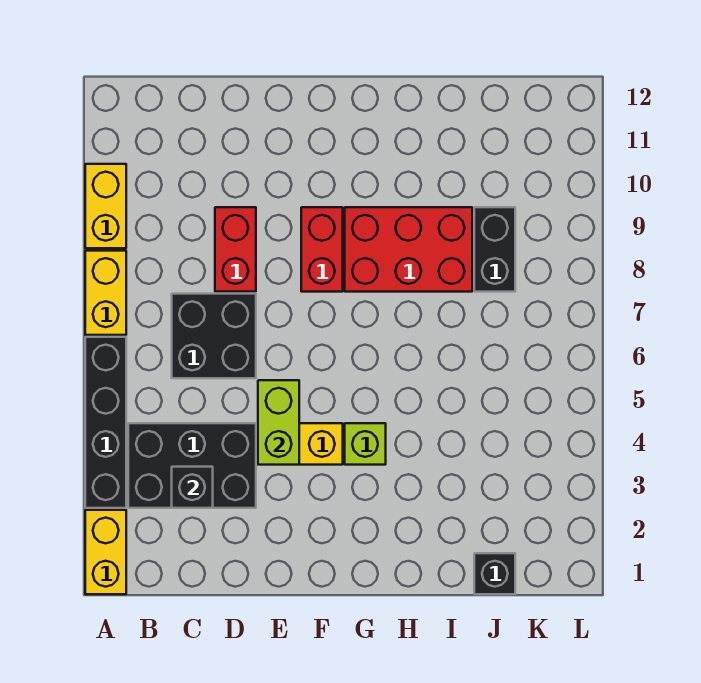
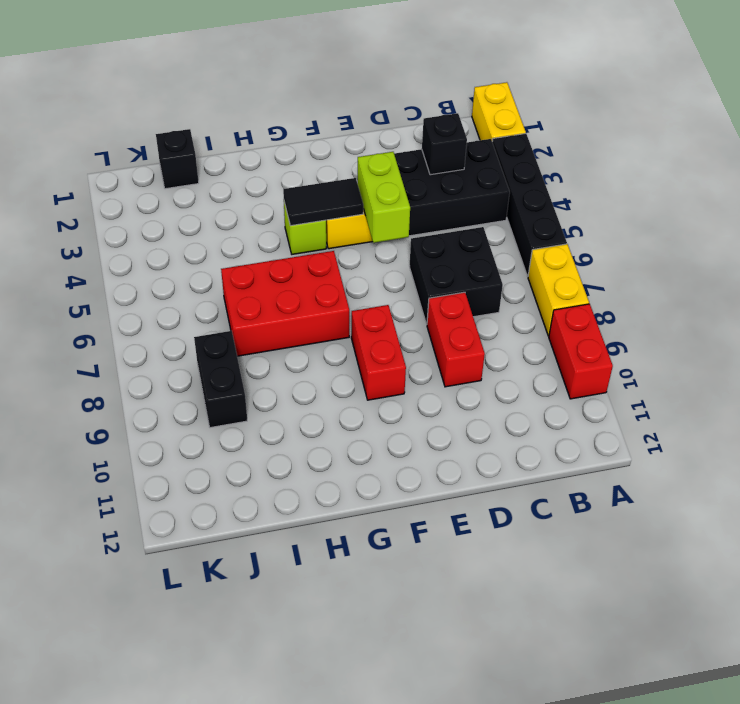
yellow brick A9:A10 level 1 -> red brick A9:A10 level 1
none -> black tile F4:G4 level 2
red brick G8:I9 level 1 -> red brick G6:I7 level 1

